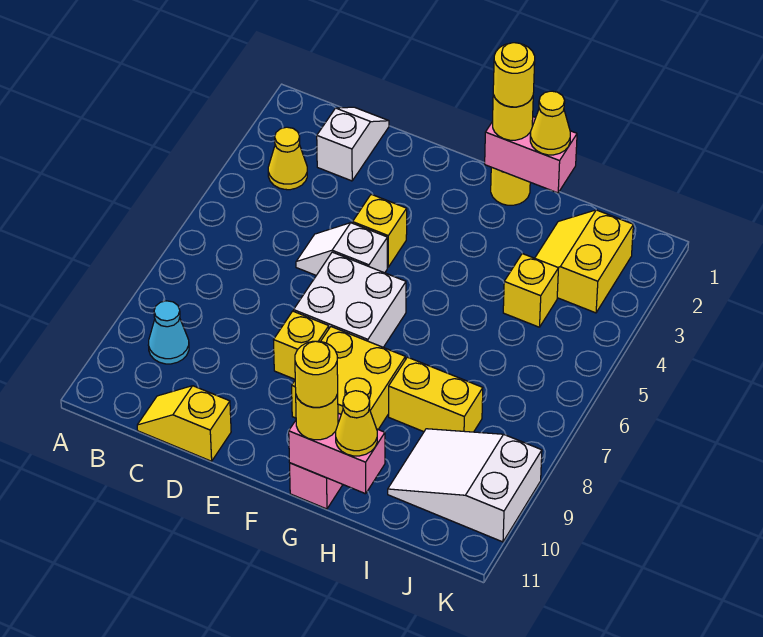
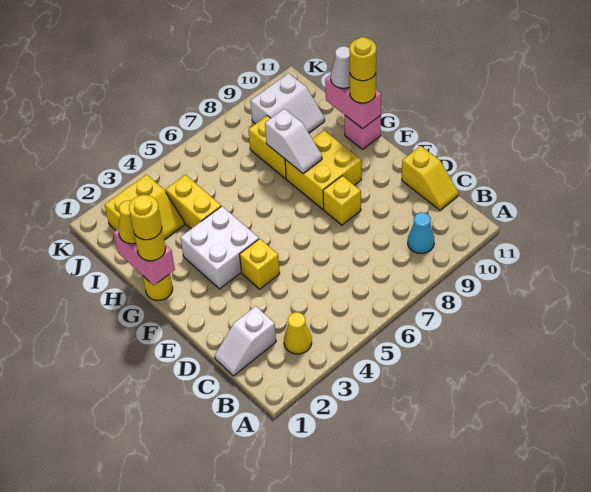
white slope D5:E5 level 1 top E -> white slope G8:H8 level 2 top H
white brick E6:F7 level 1 -> white brick F3:G4 level 1
yellow cone H11 level 3 -> white cone H11 level 3
yellow brick I4 level 1 -> yellow brick H4:I4 level 1
white slope I9:K10 level 1 top K -> white slope I9:J10 level 1 top J

